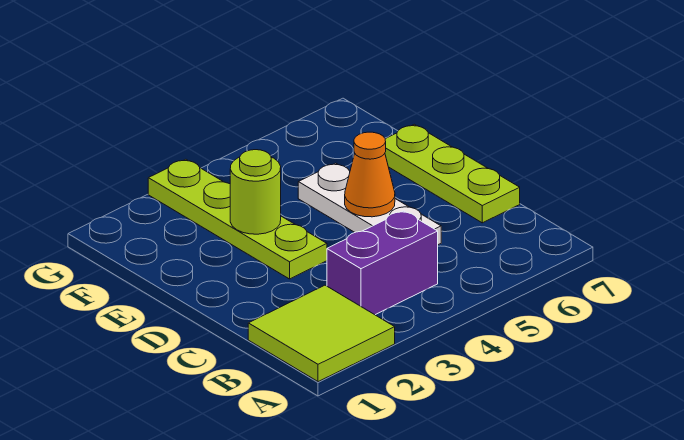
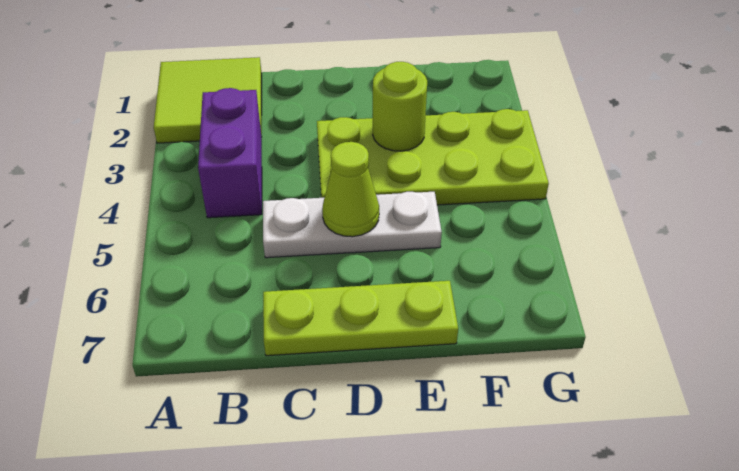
lime plate D3:G3 level 1 -> lime plate D3:G4 level 1
orange cone D5 level 2 -> lime cone D5 level 2

